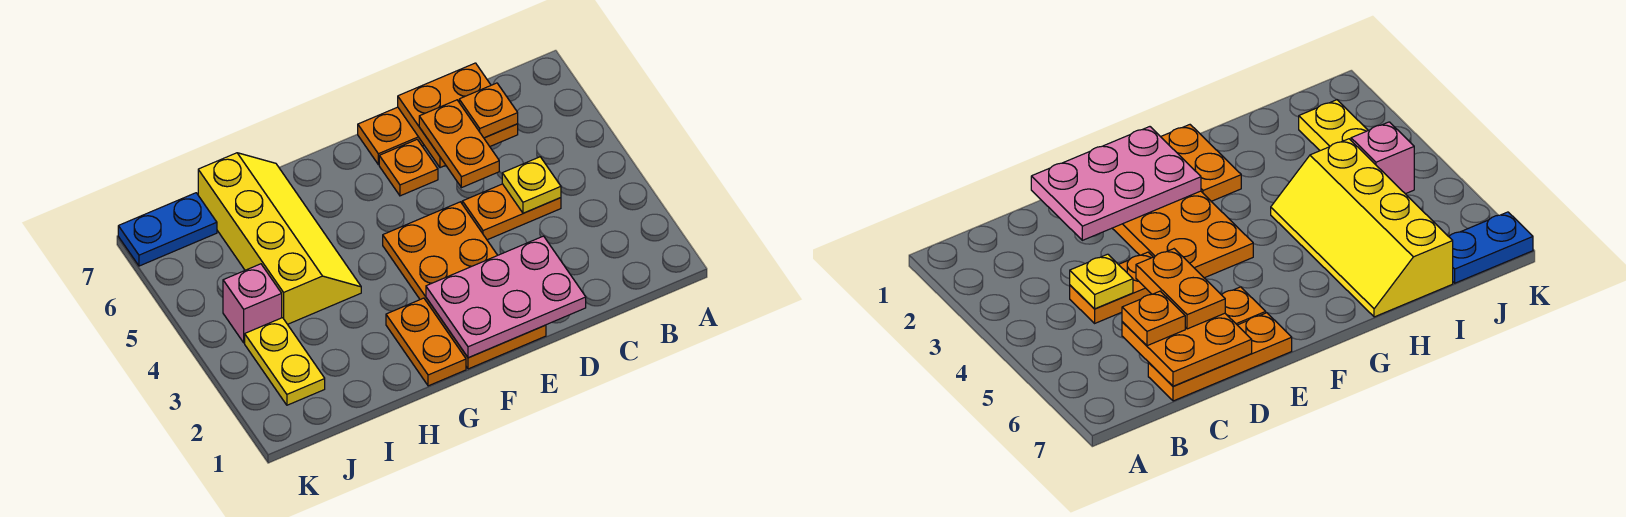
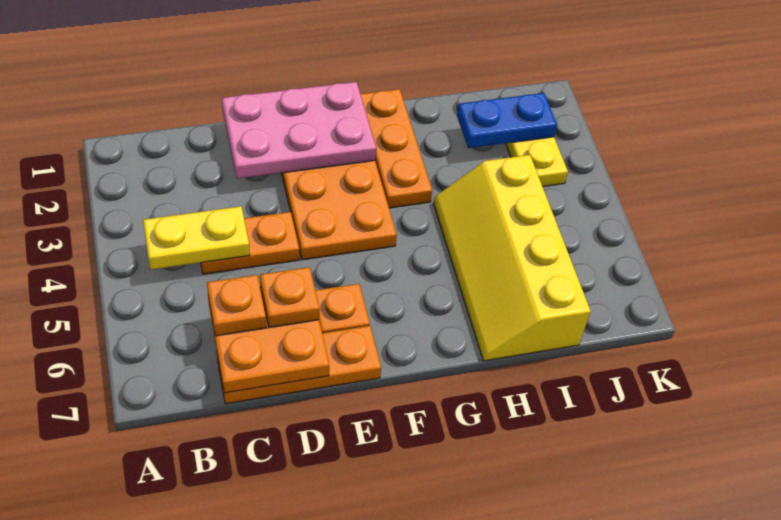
yellow plate C4 level 2 -> yellow plate B4:C4 level 2
orange plate D5:D6 level 3 -> orange plate D6 level 3
orange plate G1:G2 level 1 -> orange plate G1:G3 level 1
pink brick J4 level 1 -> none
blue plate J7:K7 level 1 -> blue plate I2:J2 level 2

